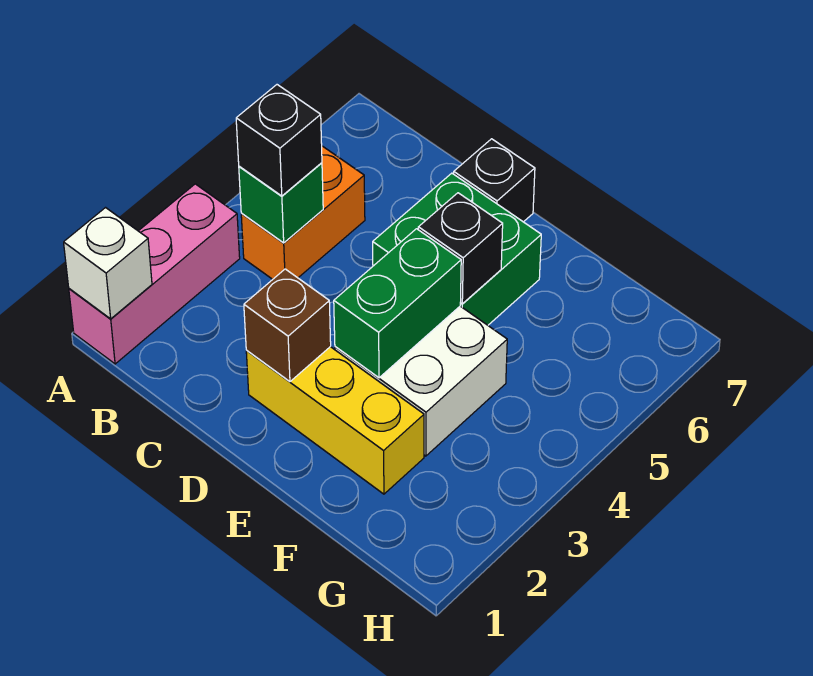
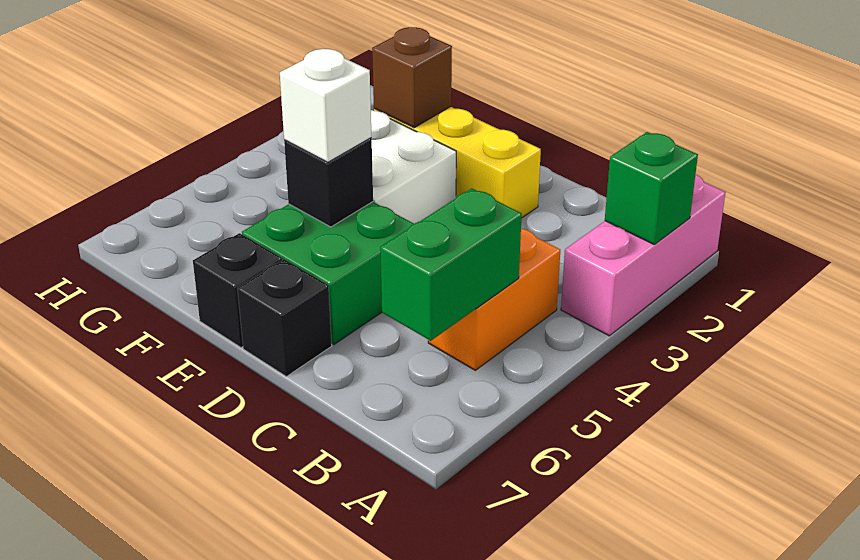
white brick A1 level 2 -> white brick E5 level 3
green brick B4 level 2 -> green brick A2 level 2
black brick B4 level 3 -> black brick E7 level 1
brown brick D2 level 2 -> brown brick F2 level 2
green brick E3:E4 level 2 -> green brick B5:B6 level 2

